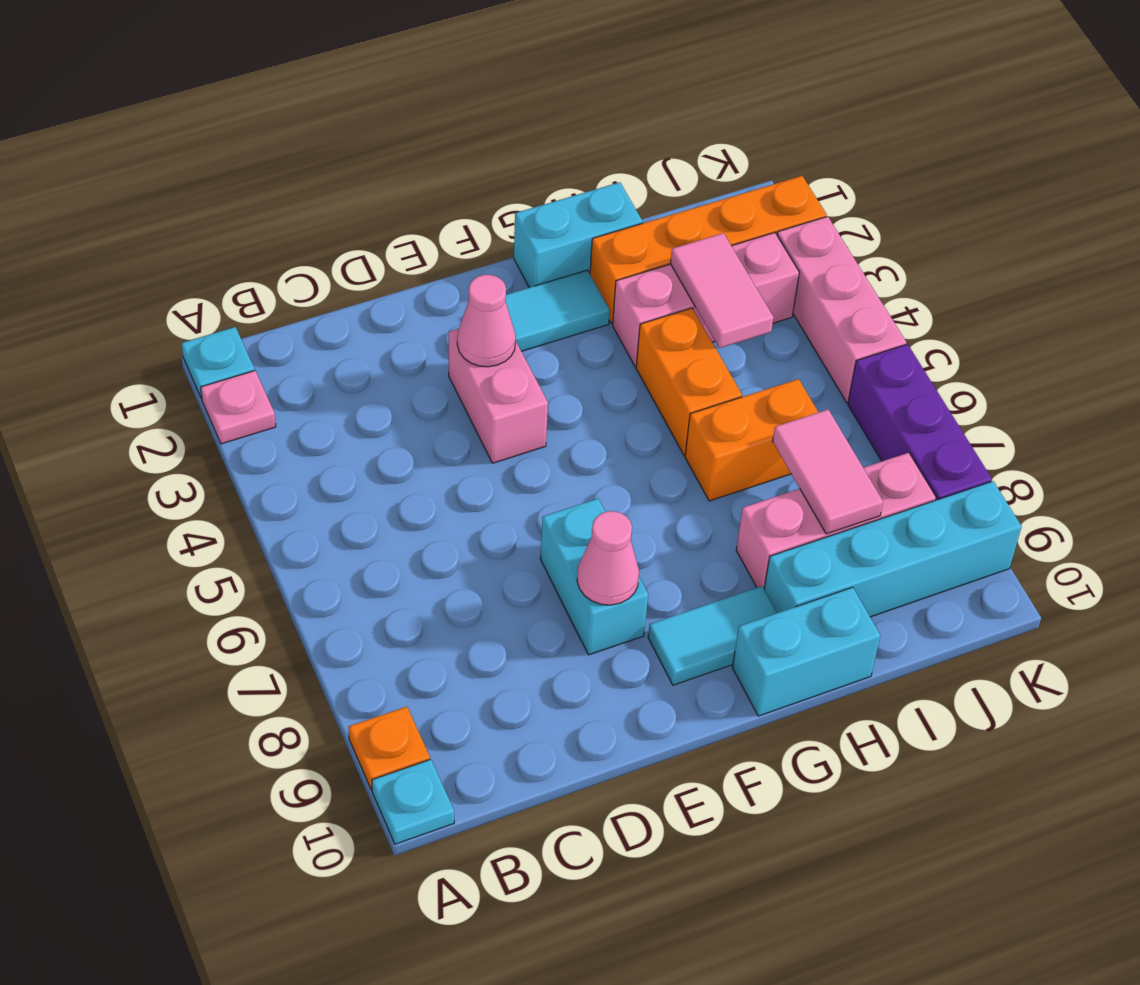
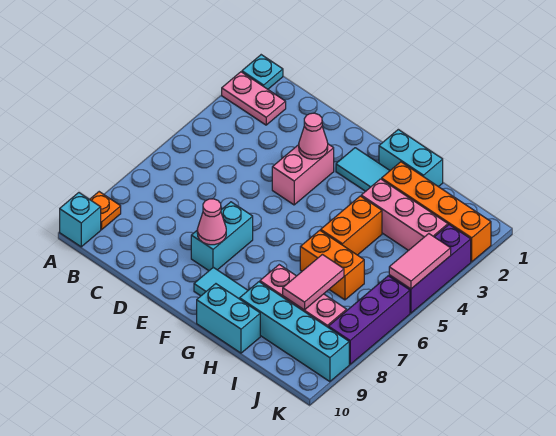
pink plate A2 level 1 -> pink plate A2:B2 level 1
cyan plate A10 level 1 -> cyan brick A10 level 1
pink tile I3:I4 level 2 -> pink tile K4:K5 level 2
pink brick K3:K5 level 1 -> purple brick K3:K5 level 1

